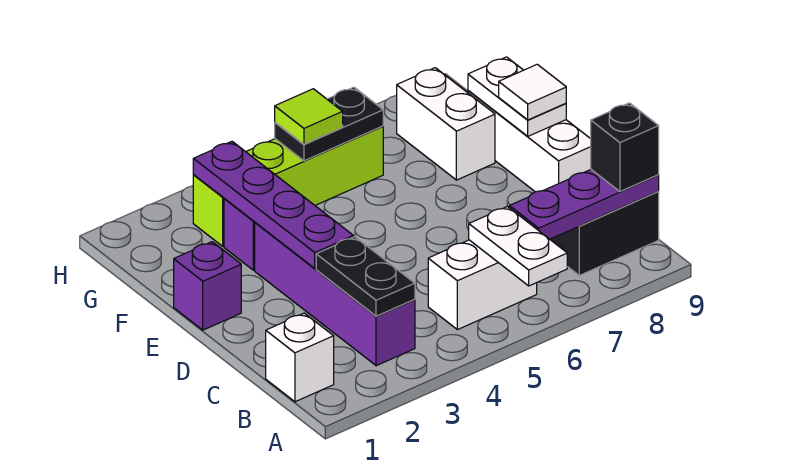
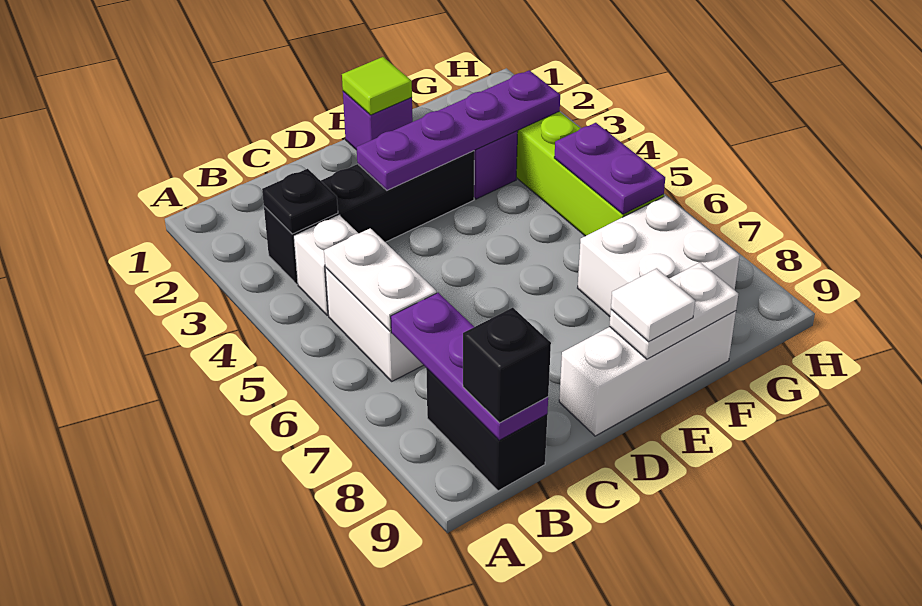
white plate A6:B6 level 2 -> white plate B5:B6 level 2
white brick B1 level 1 -> white brick B4 level 1
purple brick B3:E3 level 1 -> black brick B3:E3 level 1
black plate B3:C3 level 2 -> black plate B3 level 2
white brick F8:G8 level 1 -> white brick F7:G8 level 1
black plate G5:G6 level 2 -> purple plate G5:G6 level 2
lime tile G5 level 3 -> lime tile E1 level 2

